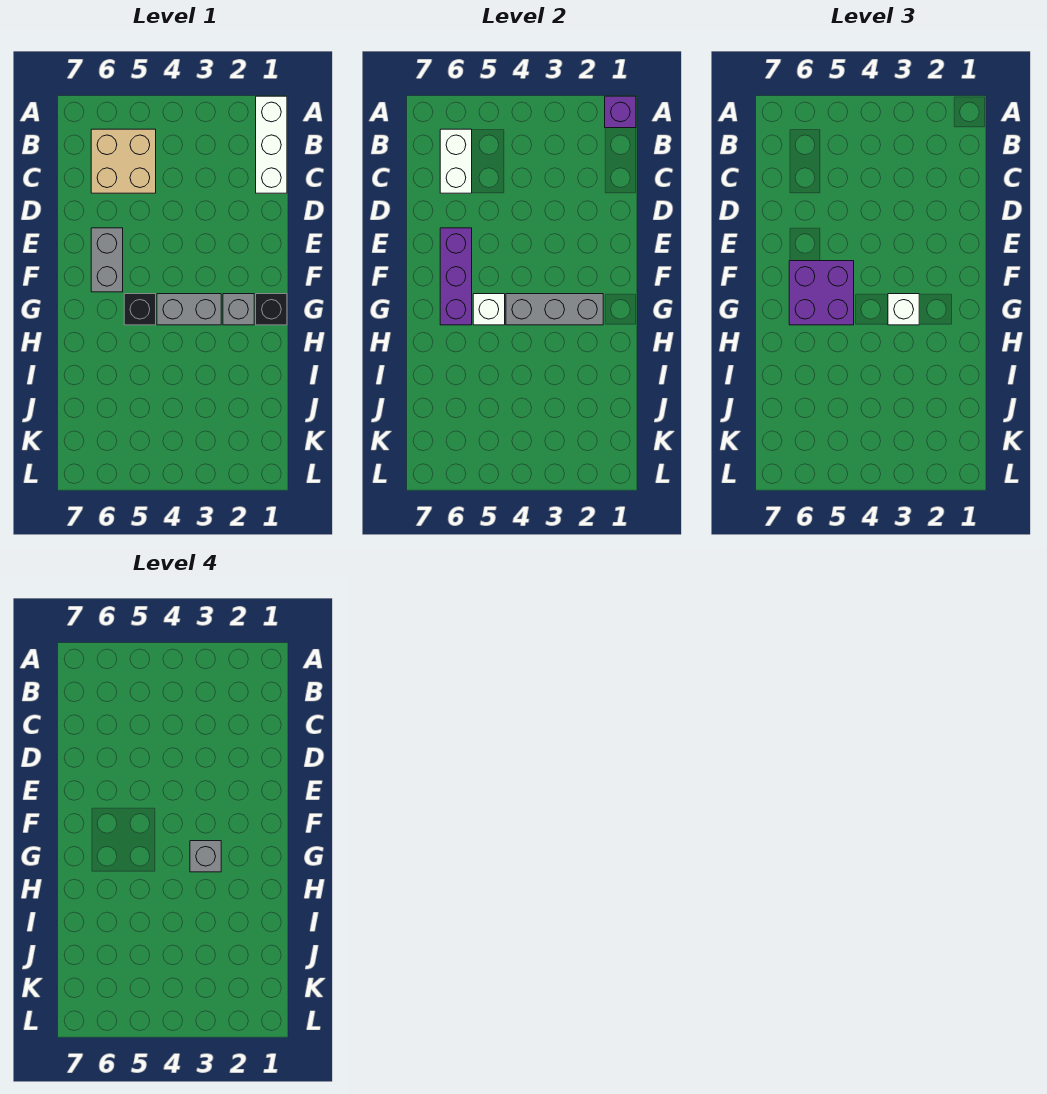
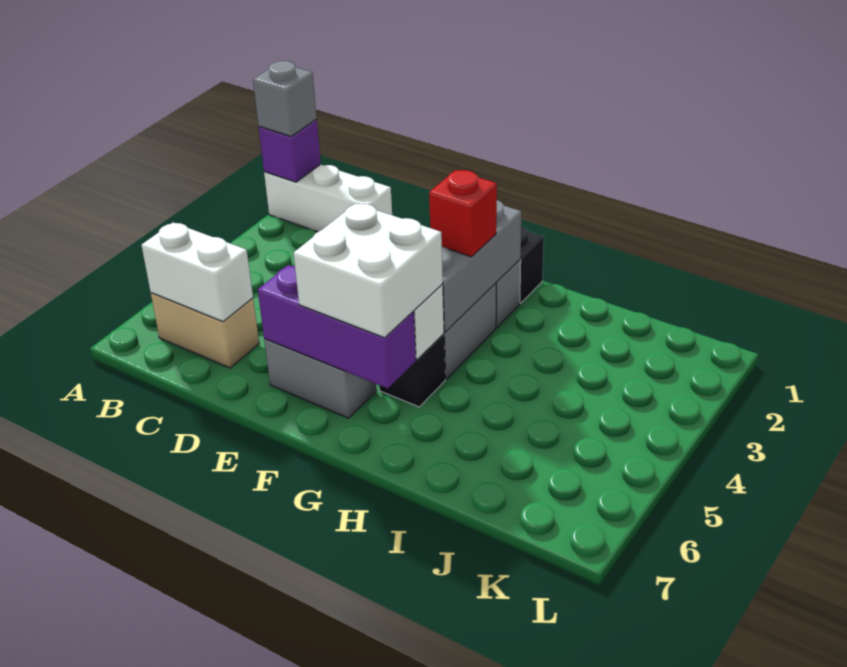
tan brick B5:C6 level 1 -> tan brick B6:C6 level 1
purple brick F5:G6 level 3 -> white brick F5:G6 level 3
white brick G3 level 3 -> red brick G3 level 3
grey brick G3 level 4 -> grey brick A1 level 3

